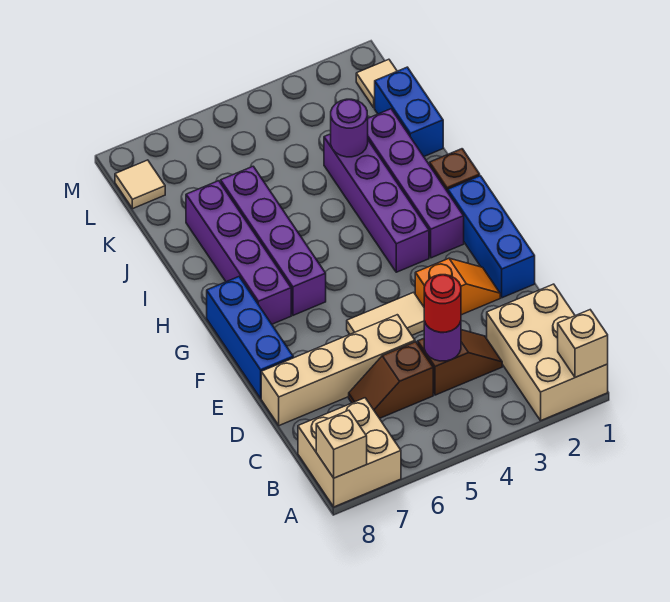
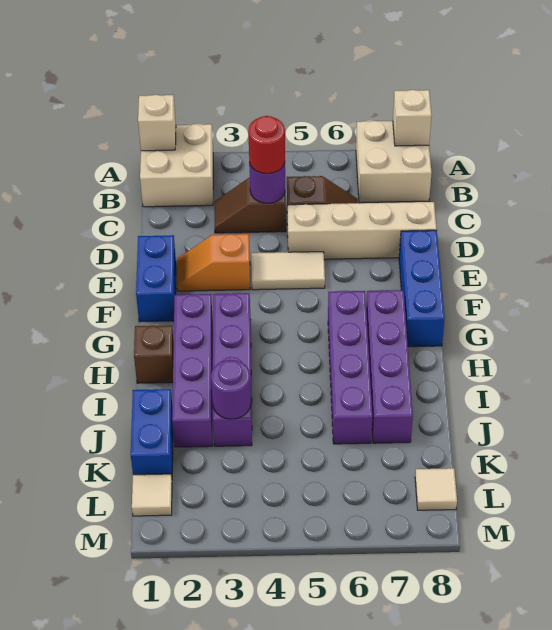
tan brick A1:C2 level 1 -> tan brick A1:B2 level 1
blue brick E1:G1 level 1 -> blue brick E1:F1 level 1

